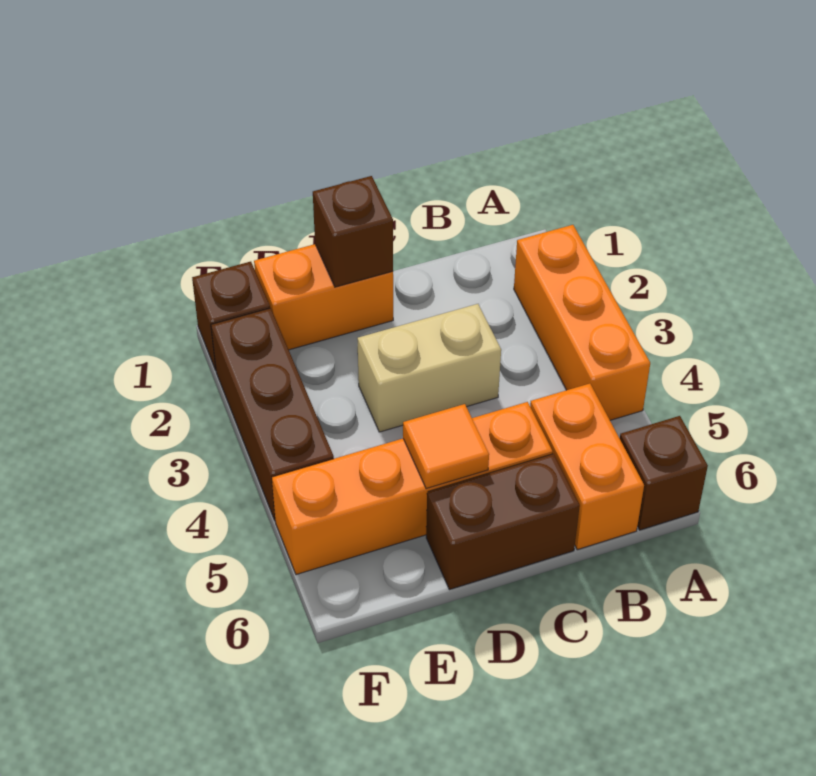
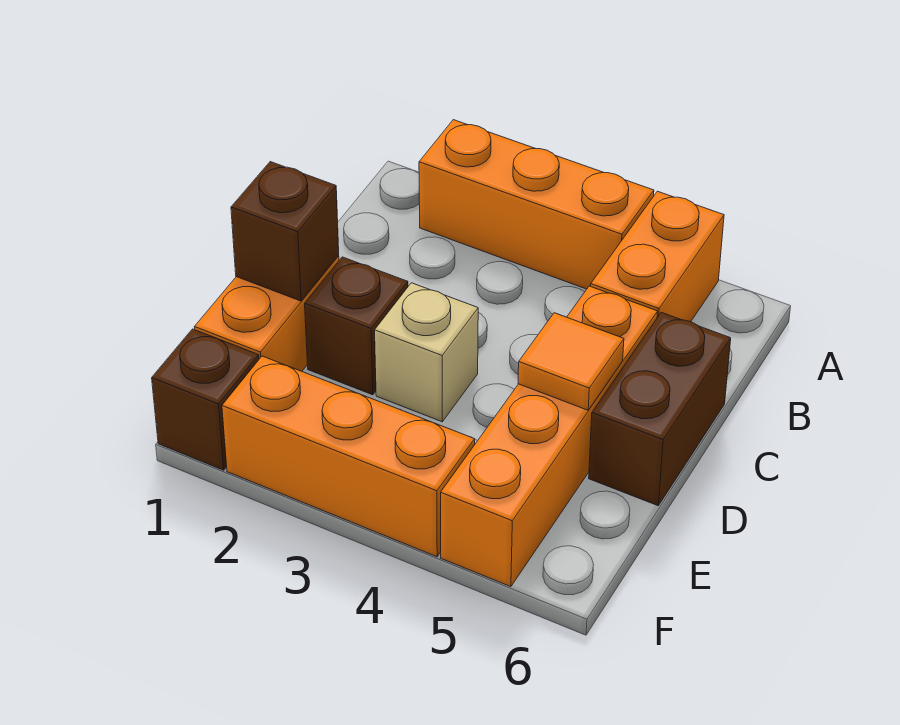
brown brick A6 level 1 -> brown brick D2 level 1
orange brick B5:B6 level 1 -> orange brick A5:B5 level 1
tan brick C3:D3 level 1 -> tan brick D3 level 1
brown brick F2:F4 level 1 -> orange brick F2:F4 level 1

